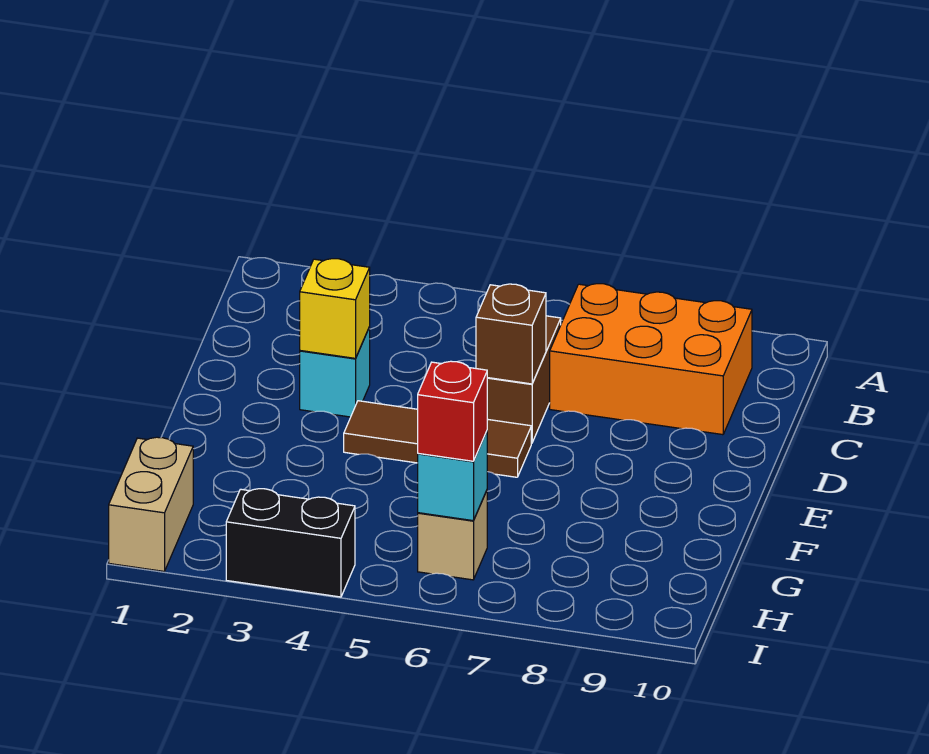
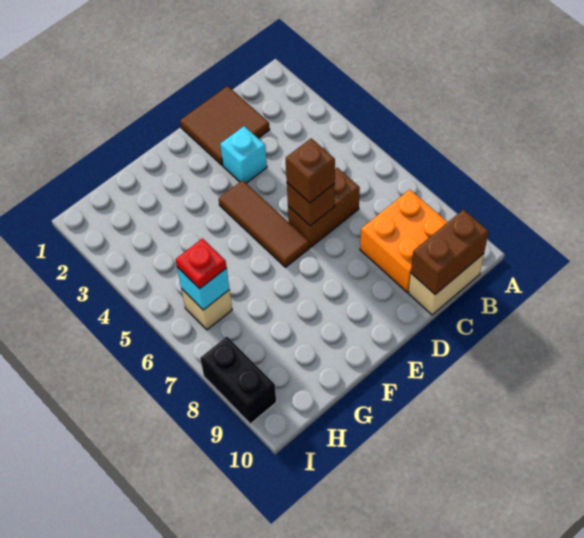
orange brick B7:C9 level 1 -> orange brick B8:C9 level 1
none -> brown brick B10:C10 level 2
none -> brown tile C1:D2 level 1
yellow brick D3 level 2 -> none
none -> brown brick D6 level 3
tan brick H1:I1 level 1 -> tan brick B10:C10 level 1
red brick H6 level 3 -> red plate H6 level 3
black brick I3:I4 level 1 -> black brick I8:I9 level 1

